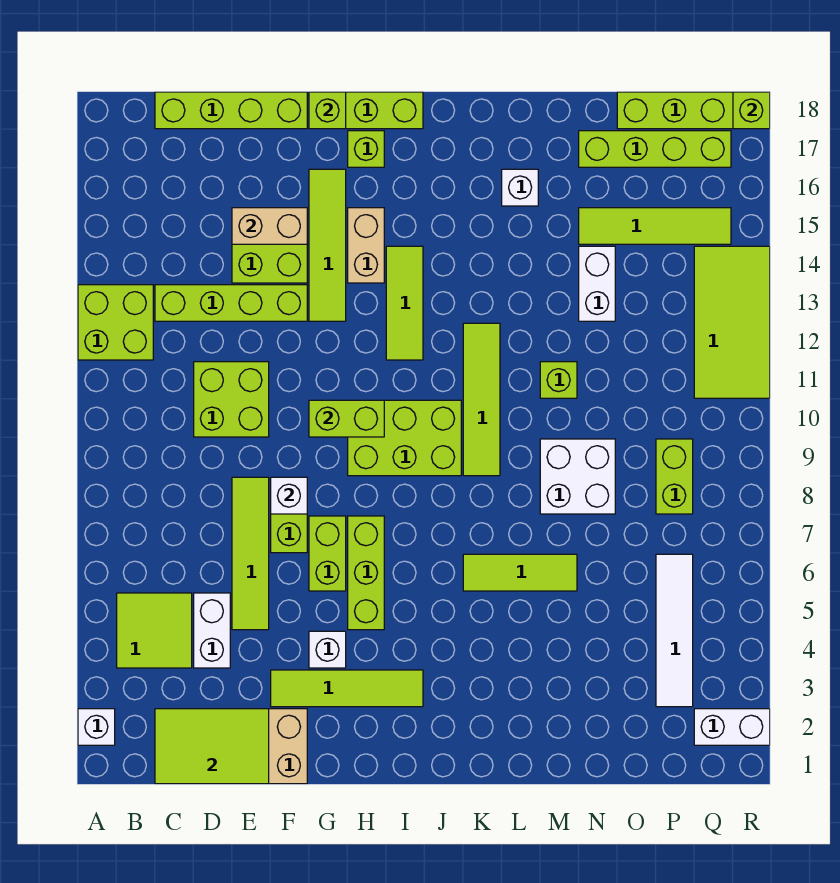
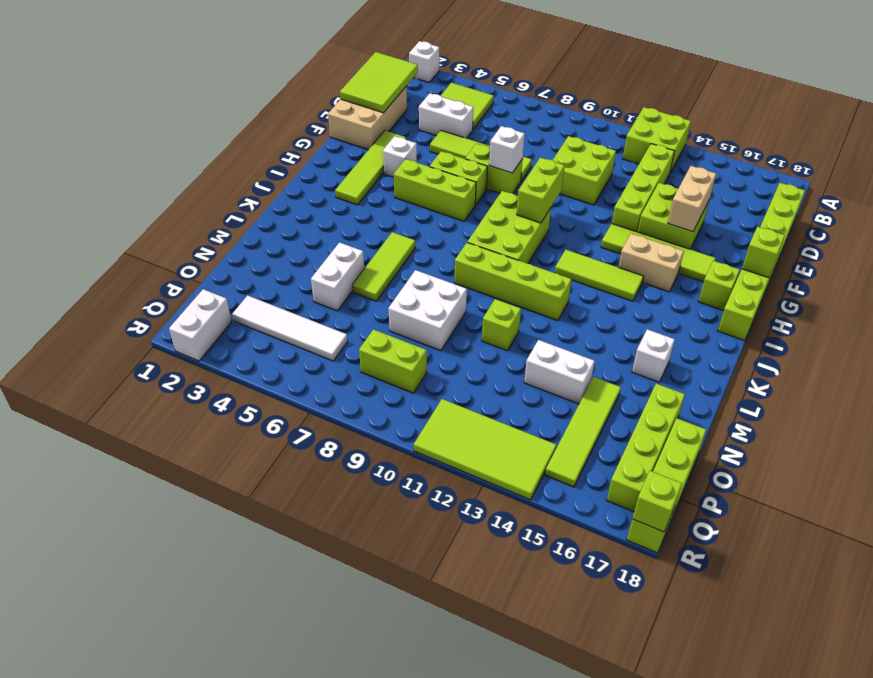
lime tile K9:K12 level 1 -> lime brick K9:K12 level 1
none -> white brick M5:N5 level 1

